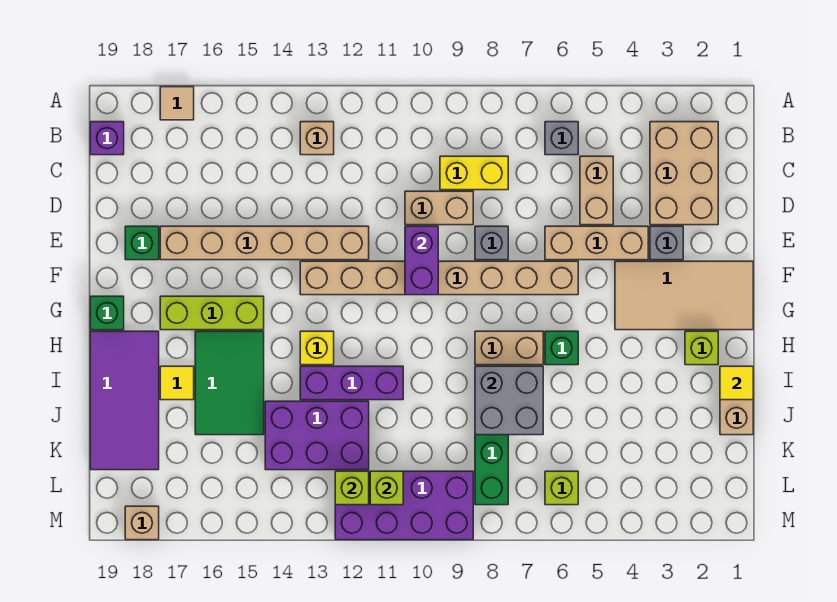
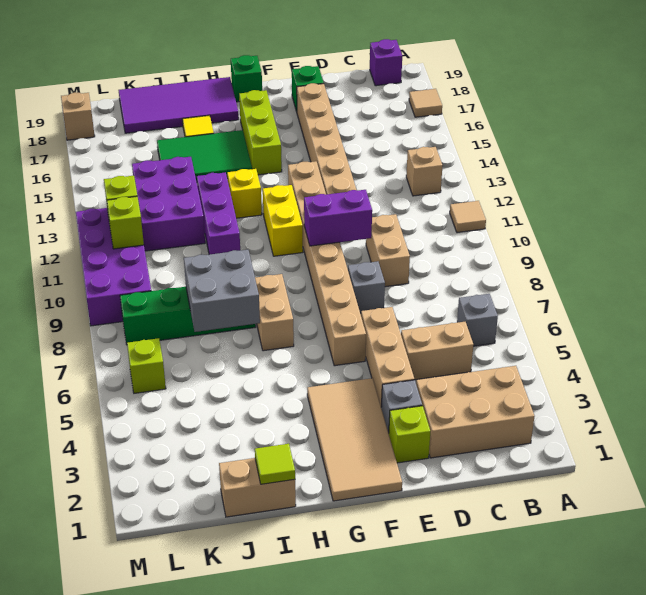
none -> tan tile A11 level 1
yellow brick C8:C9 level 1 -> yellow brick G11:G12 level 1
lime brick H2 level 1 -> lime brick E2 level 1
green brick H6 level 1 -> none
yellow tile I1 level 2 -> lime tile I1 level 2

